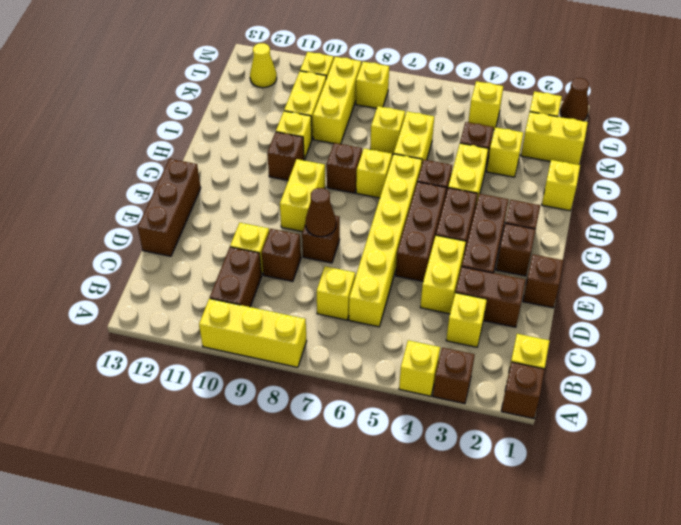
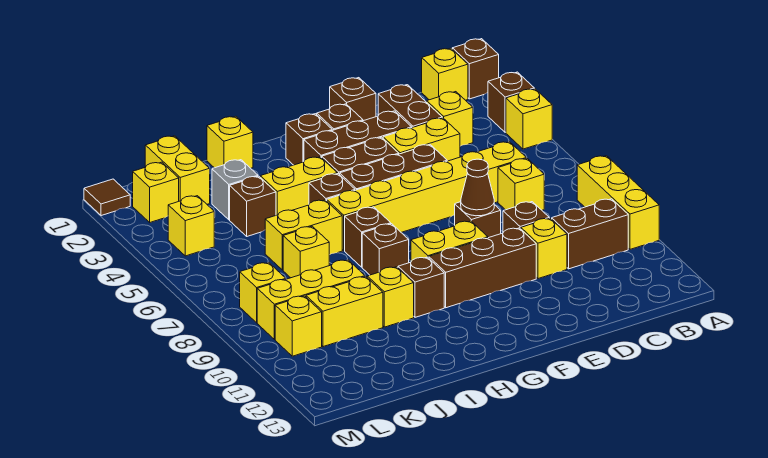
brown brick D13:F13 level 1 -> brown brick E10:G10 level 1
yellow brick H7 level 1 -> brown brick H7 level 1
yellow brick J3 level 1 -> grey brick J3 level 1
yellow cone L12 level 1 -> none
brown cone M1 level 1 -> brown tile M1 level 1

